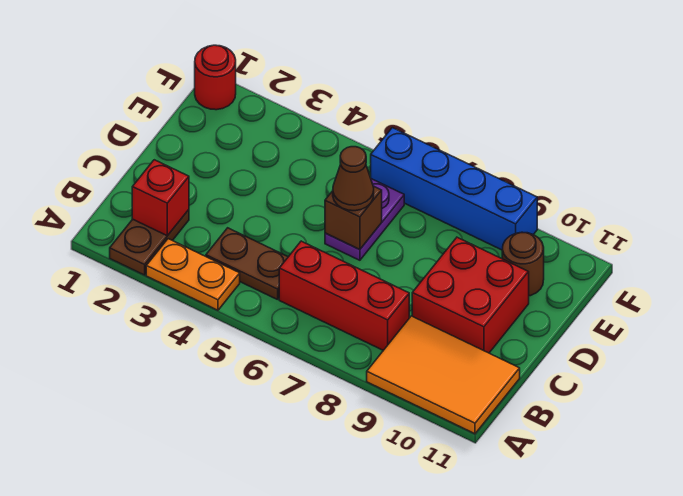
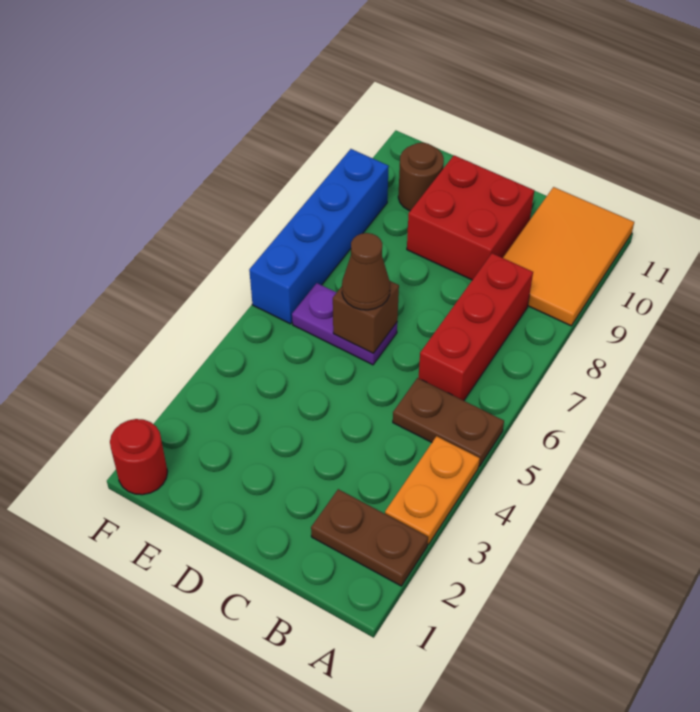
red brick B2 level 2 -> none
brown plate B4:B5 level 1 -> brown plate A5:B5 level 1

